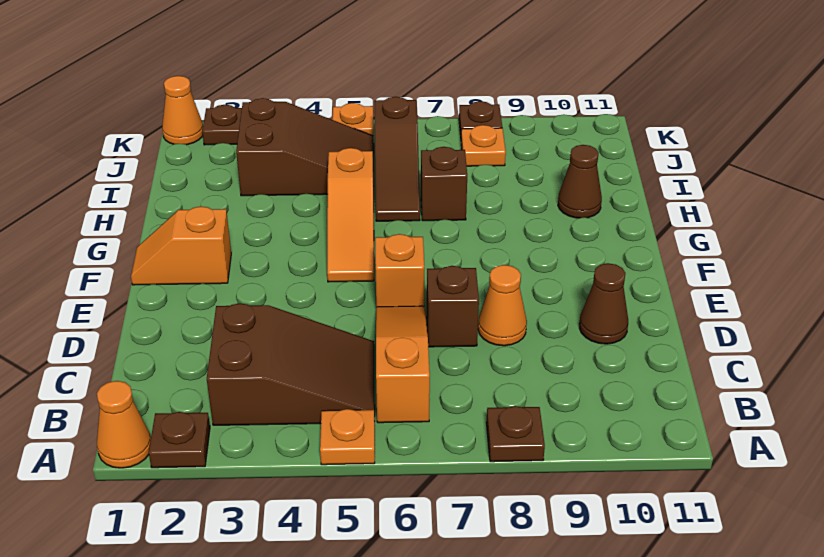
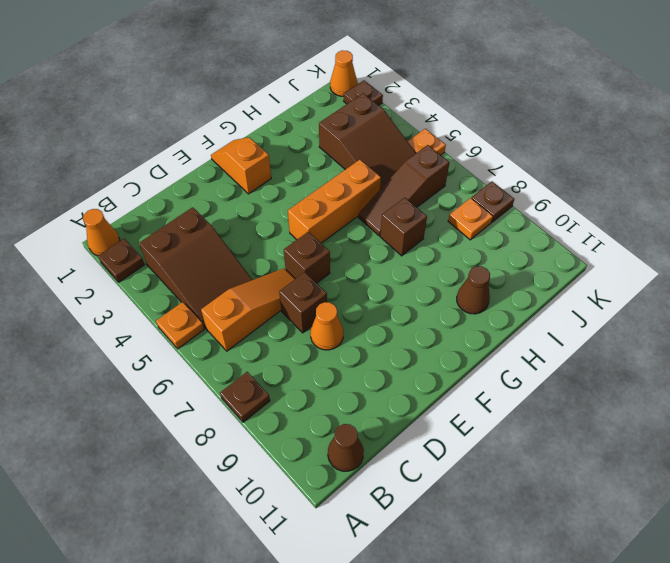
brown cone D10 level 1 -> brown cone B11 level 1
orange brick E6 level 1 -> brown brick E6 level 1
orange slope F5:H5 level 1 top H -> orange brick F5:H5 level 1

